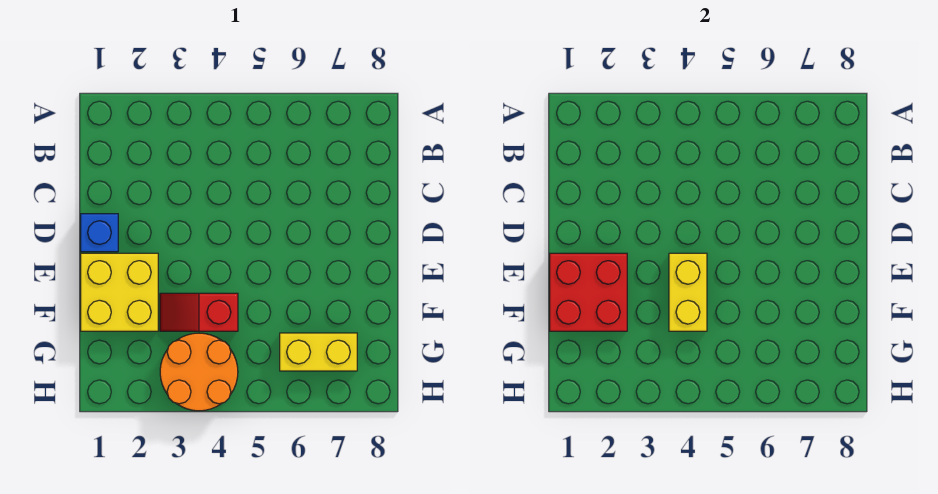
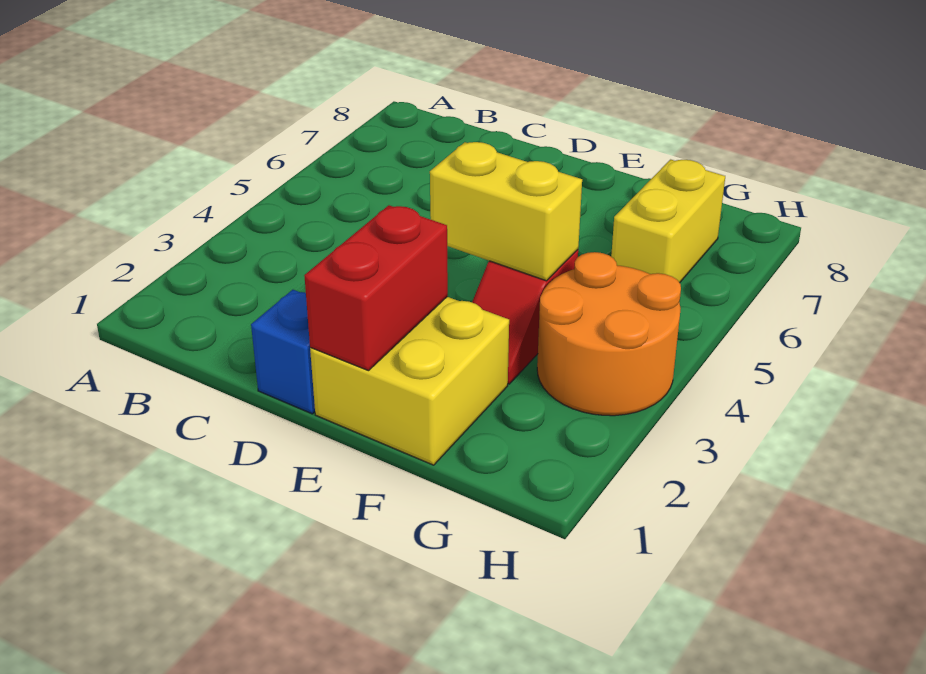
red brick E1:F2 level 2 -> red brick E1:E2 level 2

